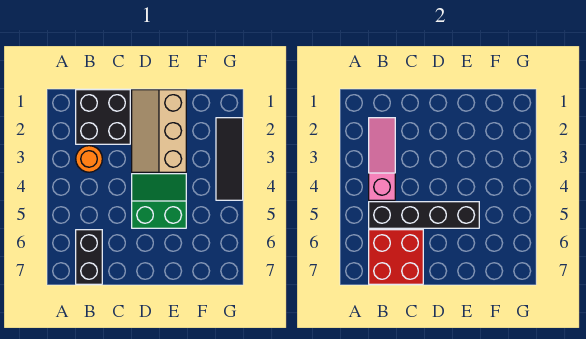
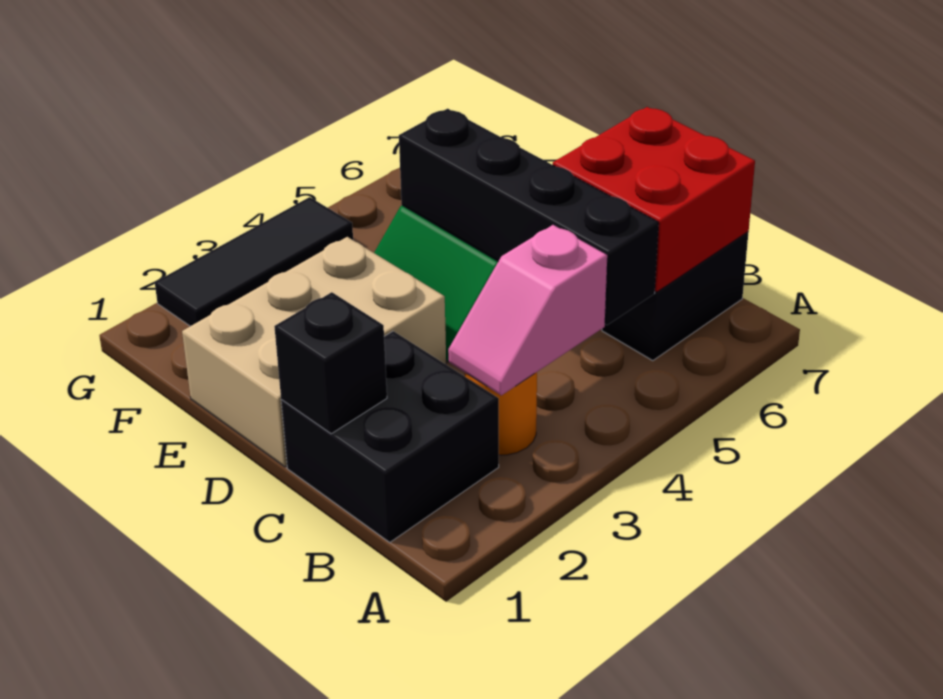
pink slope B2:B4 level 2 top 4 -> pink slope B3:B4 level 2 top 4
none -> black brick C1 level 2
tan slope D1:E3 level 1 top E -> tan brick D1:E3 level 1

